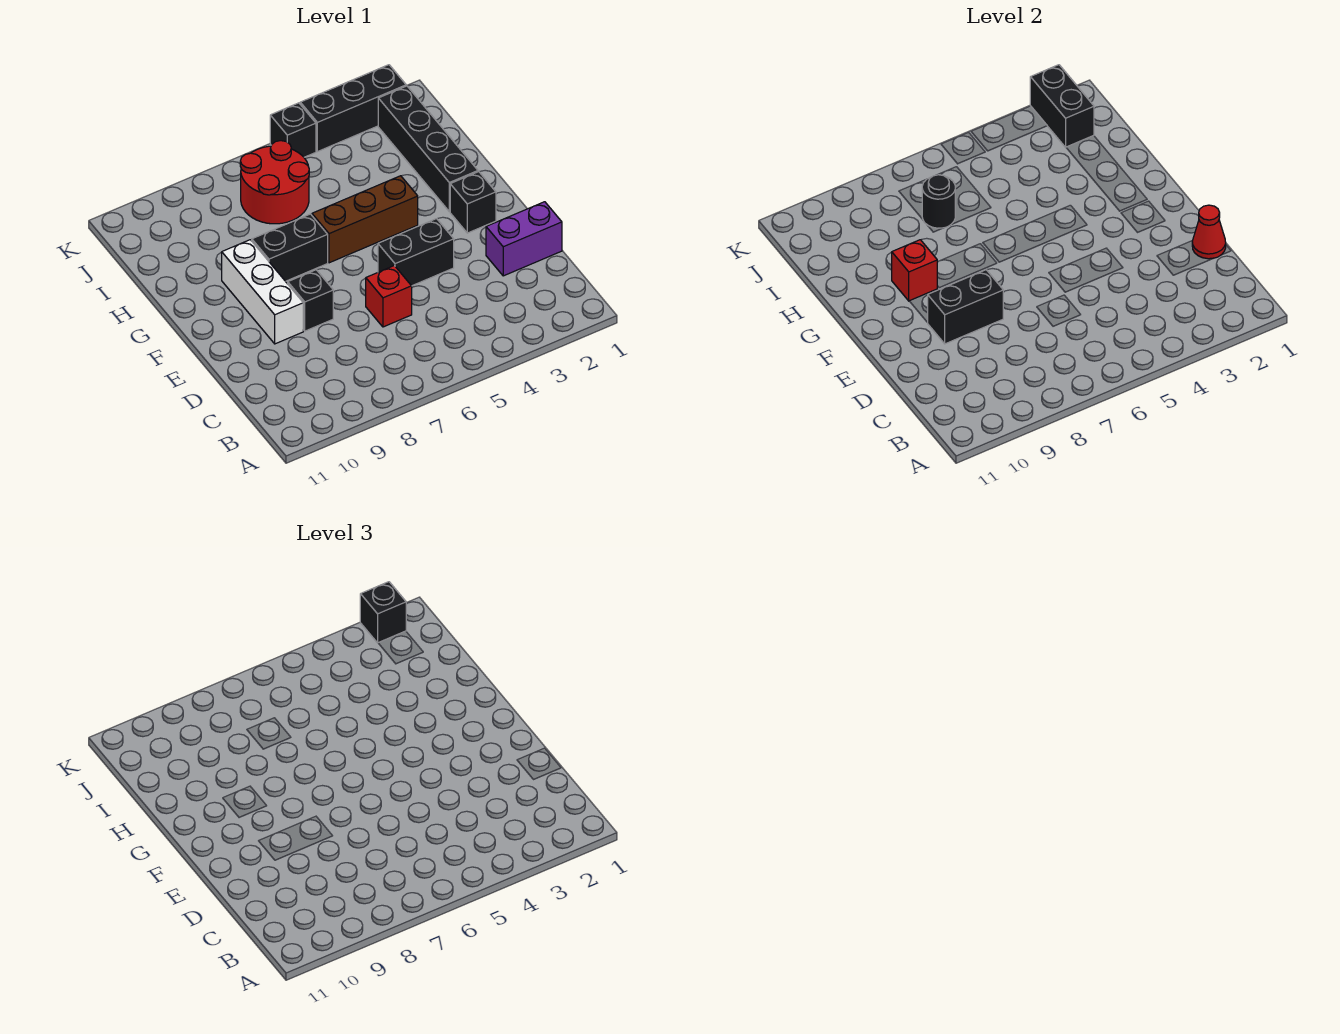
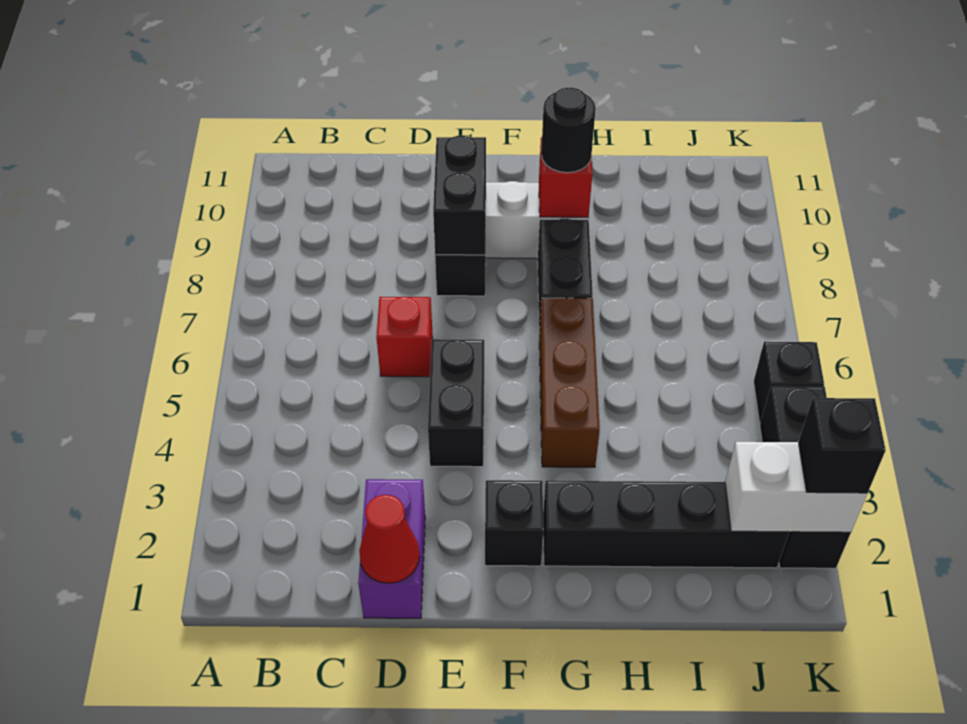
red round brick I6:J7 level 1 -> none
black round brick I7 level 2 -> black round brick G9 level 3
black brick J2:K2 level 2 -> white brick J2:K2 level 2

